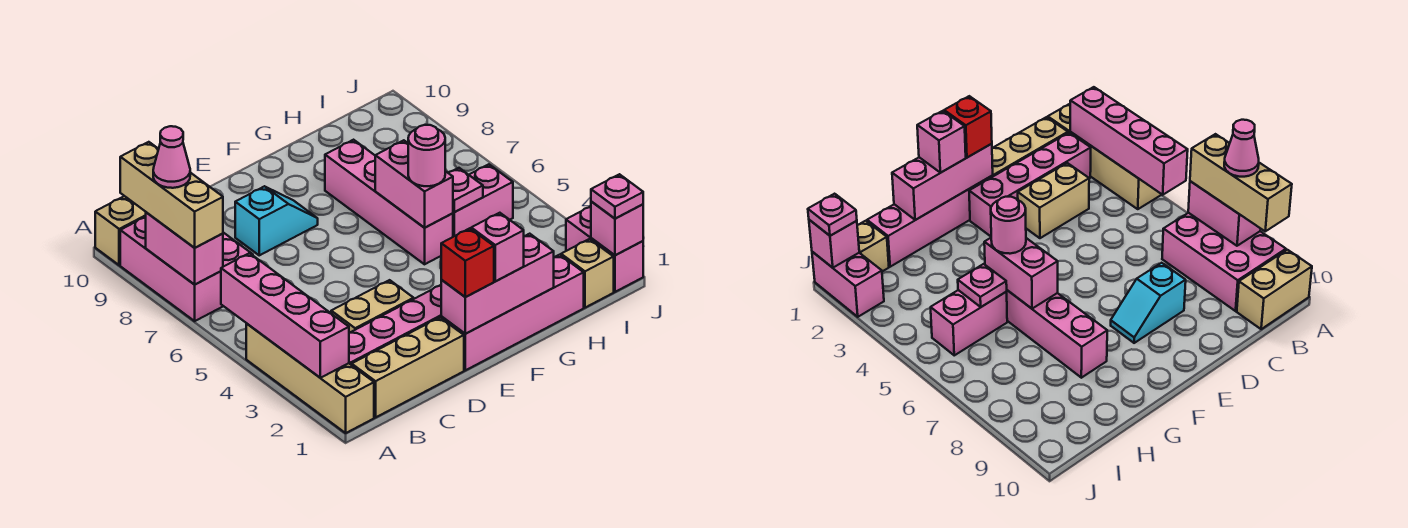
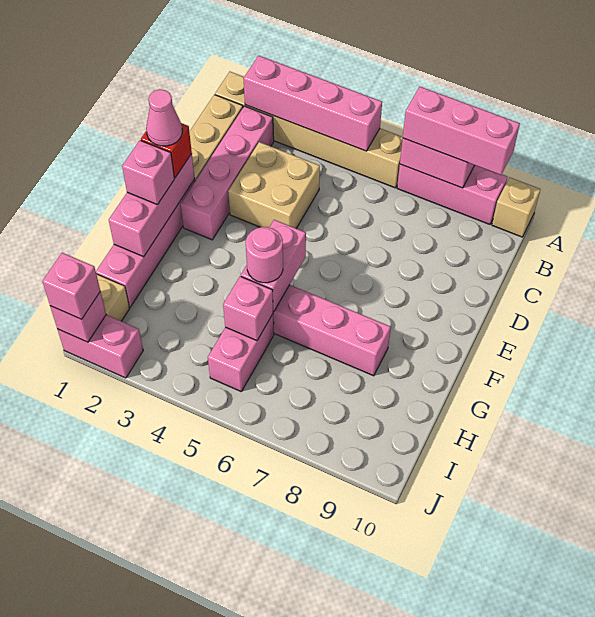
tan brick A1:A4 level 1 -> tan brick A1:A6 level 1
pink brick A7:B9 level 1 -> pink brick A7:A9 level 1
tan brick A7:A9 level 3 -> pink brick A7:A9 level 3
pink cone A8 level 4 -> pink cone E1 level 4
tan brick A10:B10 level 1 -> tan brick A10 level 1
tan brick C3:D3 level 1 -> tan brick C3:D4 level 1
cyan slope D8:E8 level 1 top D -> none
pink brick G5:G6 level 2 -> pink brick F5:G5 level 2
pink plate H5 level 2 -> pink brick H5 level 2
pink plate J1 level 3 -> pink brick J1 level 3

